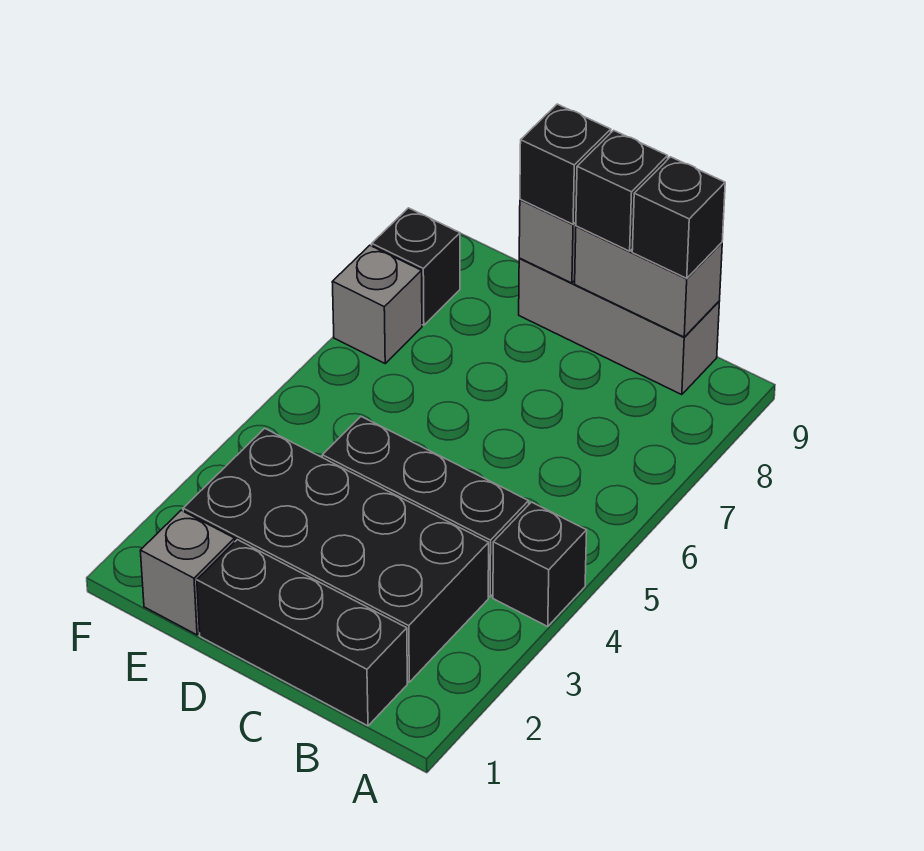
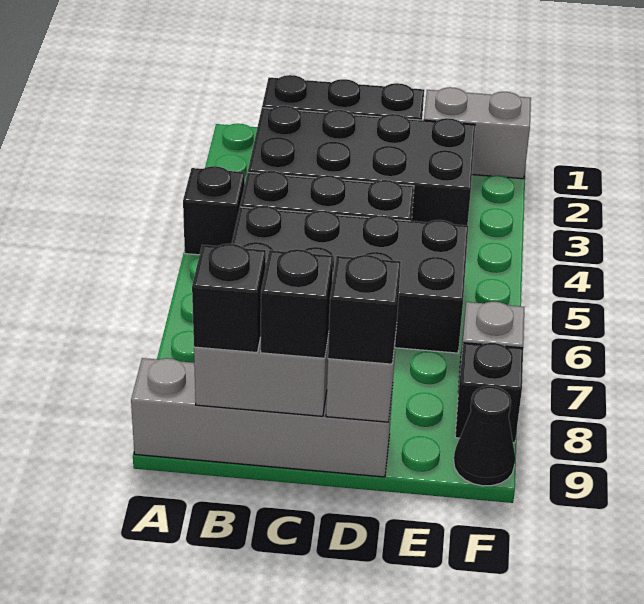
none -> black brick B5:E6 level 1
grey brick B9:D9 level 1 -> grey brick A9:D9 level 1
grey brick E1 level 1 -> grey brick E1:F1 level 1
none -> black cone F9 level 1

